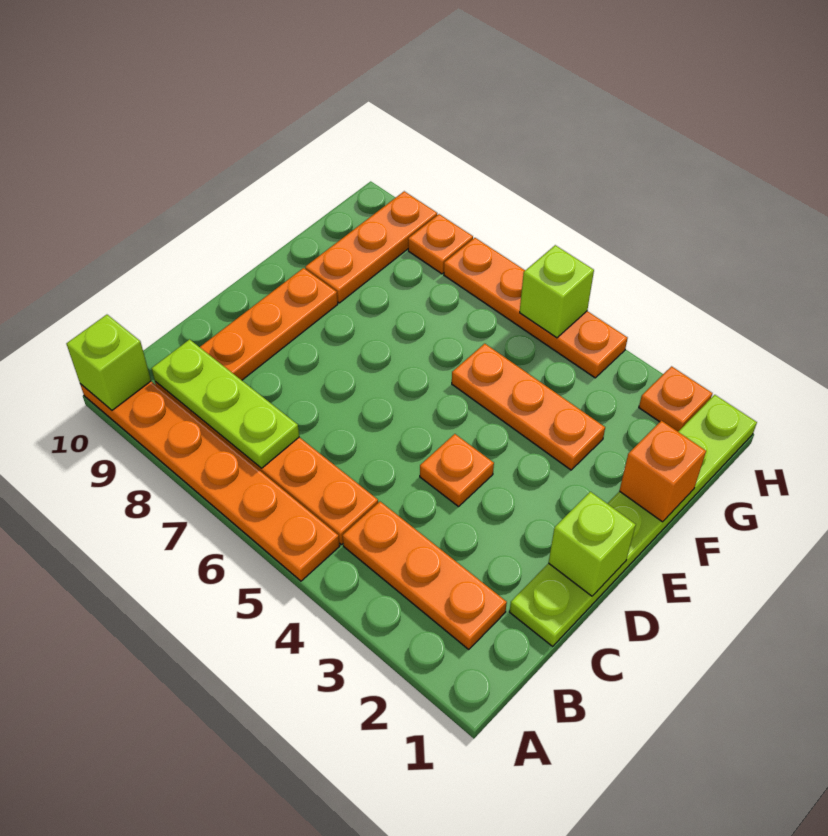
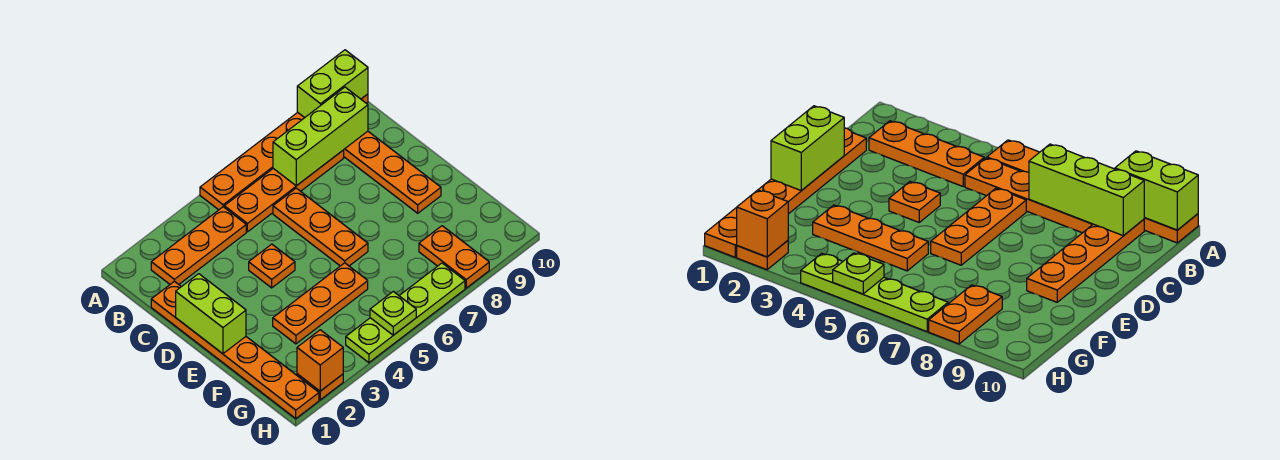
lime brick A10 level 2 -> lime brick A9:A10 level 2
lime plate B7:B9 level 2 -> lime brick B7:B9 level 2
lime plate C1:H1 level 1 -> orange plate C1:H1 level 1
lime brick D1 level 2 -> lime brick D1:E1 level 2
orange brick F1 level 2 -> orange brick H2 level 2
orange plate F9:H9 level 1 -> orange plate C6:E6 level 1
orange plate H4:H7 level 1 -> lime plate H4:H7 level 1
lime brick H5 level 2 -> lime plate H5 level 2
orange plate H8 level 1 -> orange plate G8:H8 level 1

